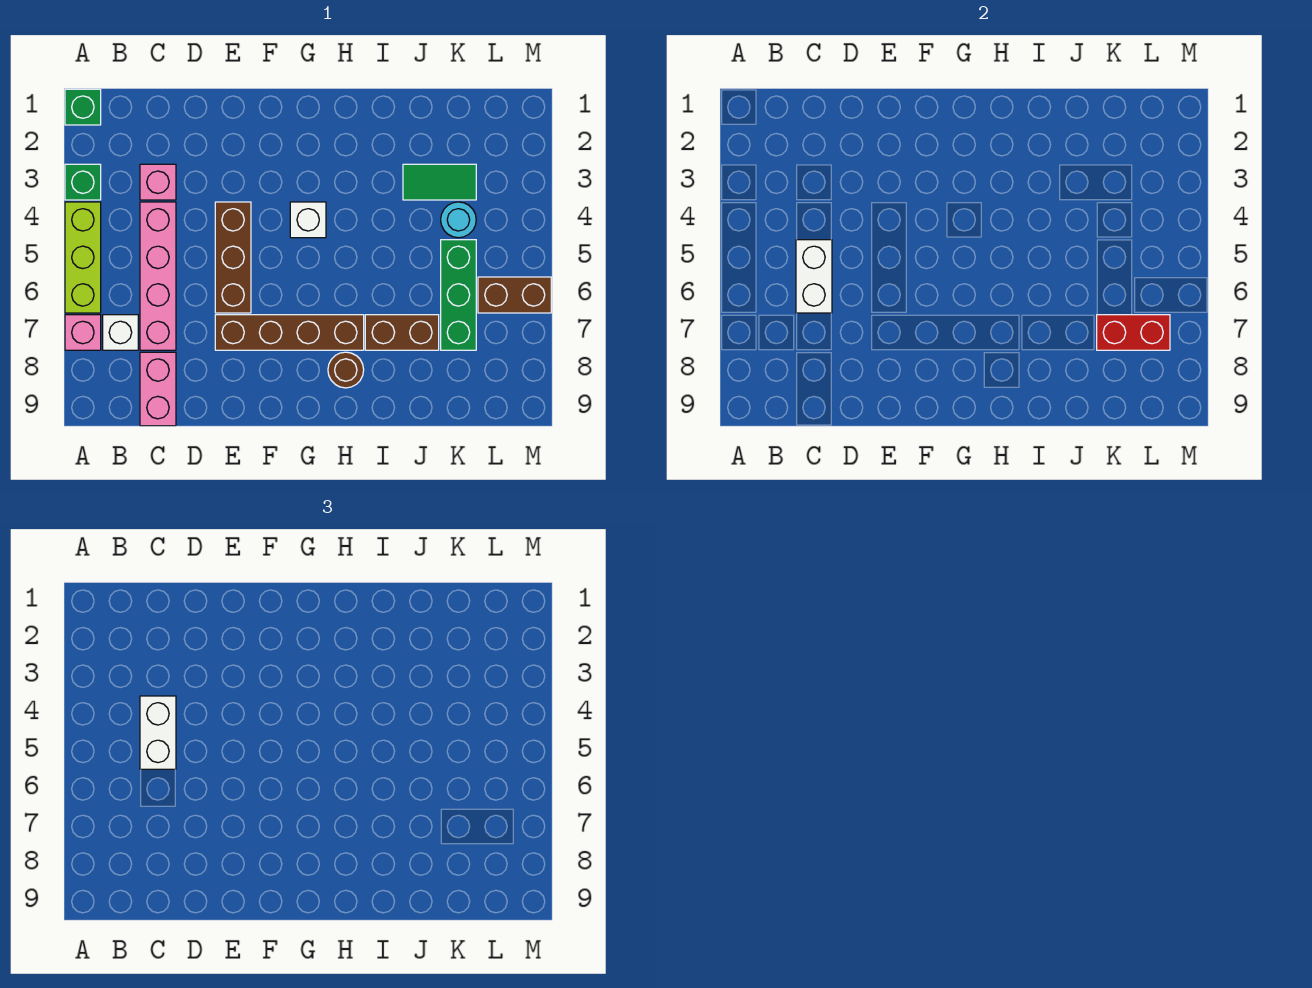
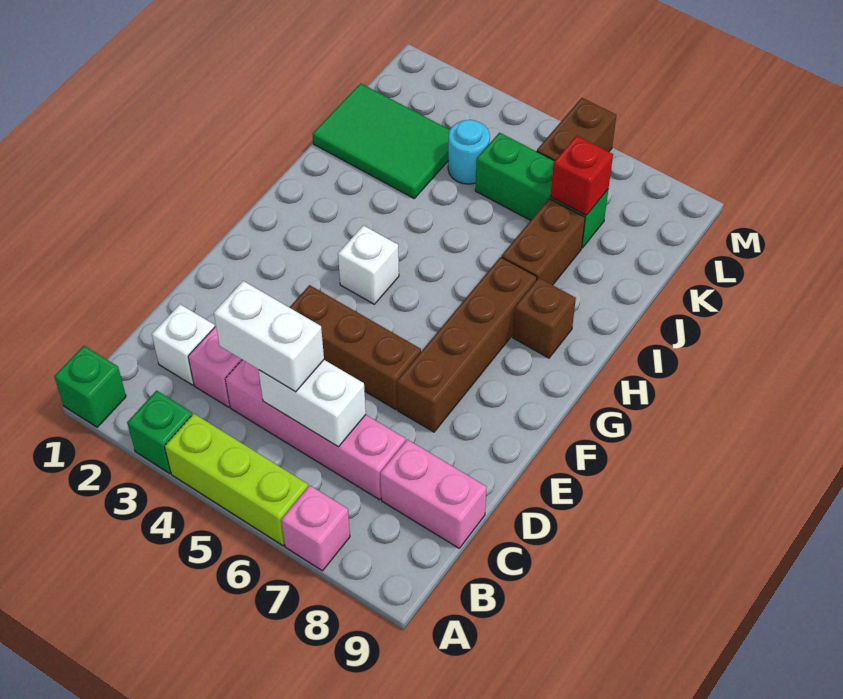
white brick B7 level 1 -> white brick C2 level 1
brown round brick H8 level 1 -> brown brick H8 level 1
green tile J3:K3 level 1 -> green tile J1:K3 level 1
red brick K7:L7 level 2 -> red brick K7 level 2

